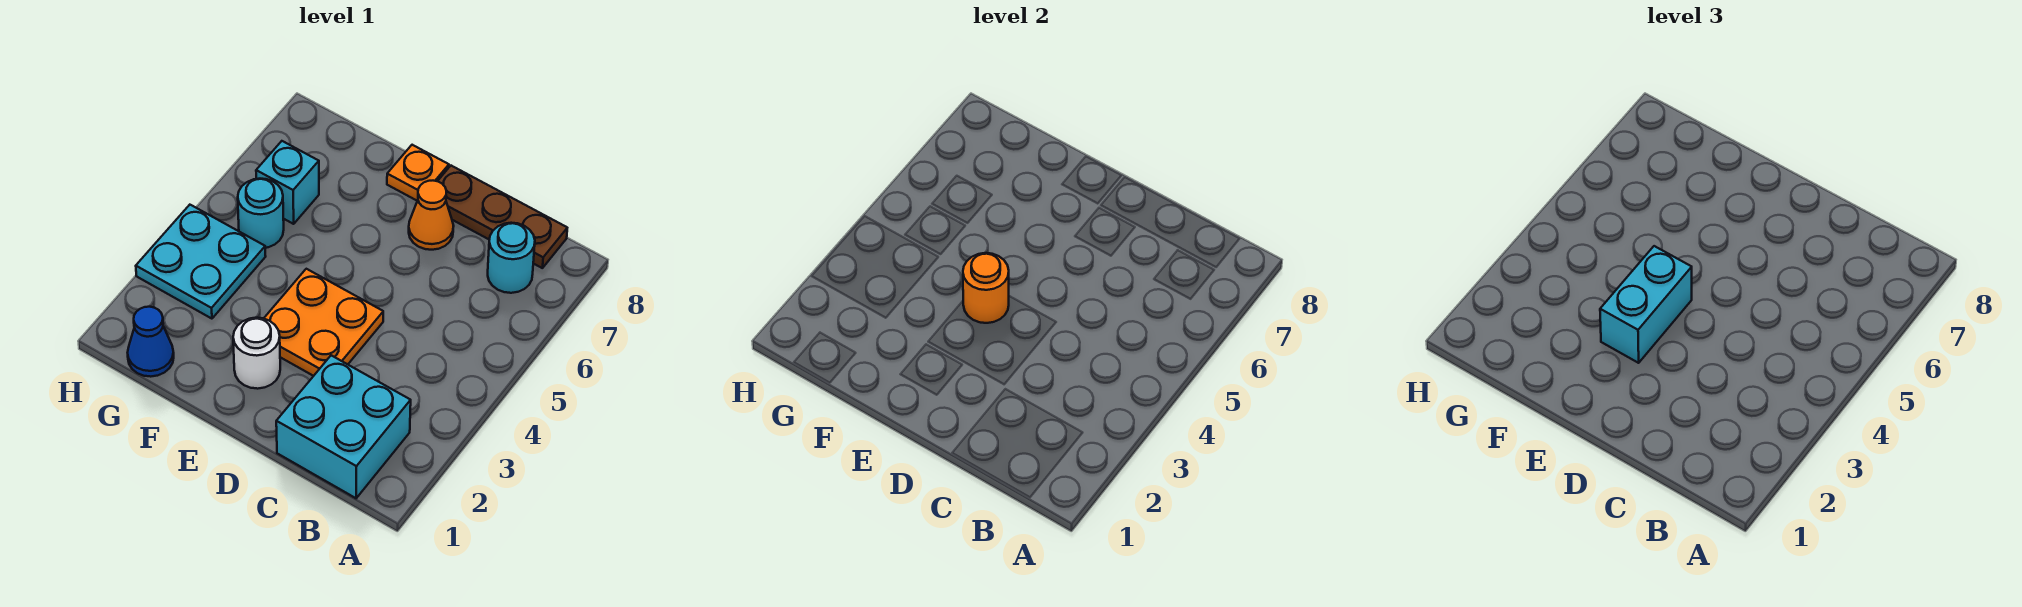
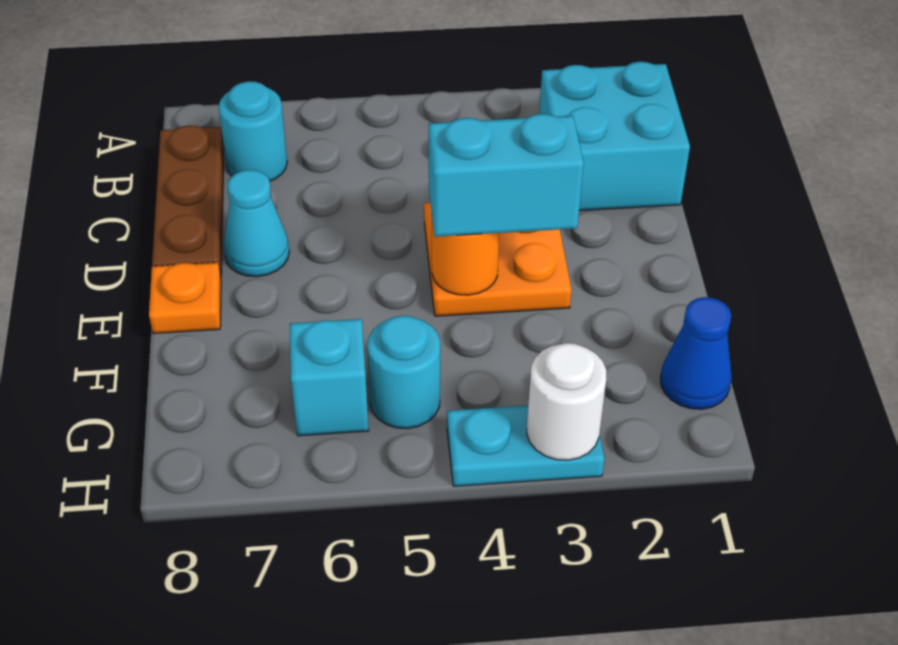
orange cone D7 level 1 -> cyan cone D7 level 1
white round brick E2 level 1 -> white round brick H3 level 2
cyan plate G3:H4 level 1 -> cyan plate H3:H4 level 1

